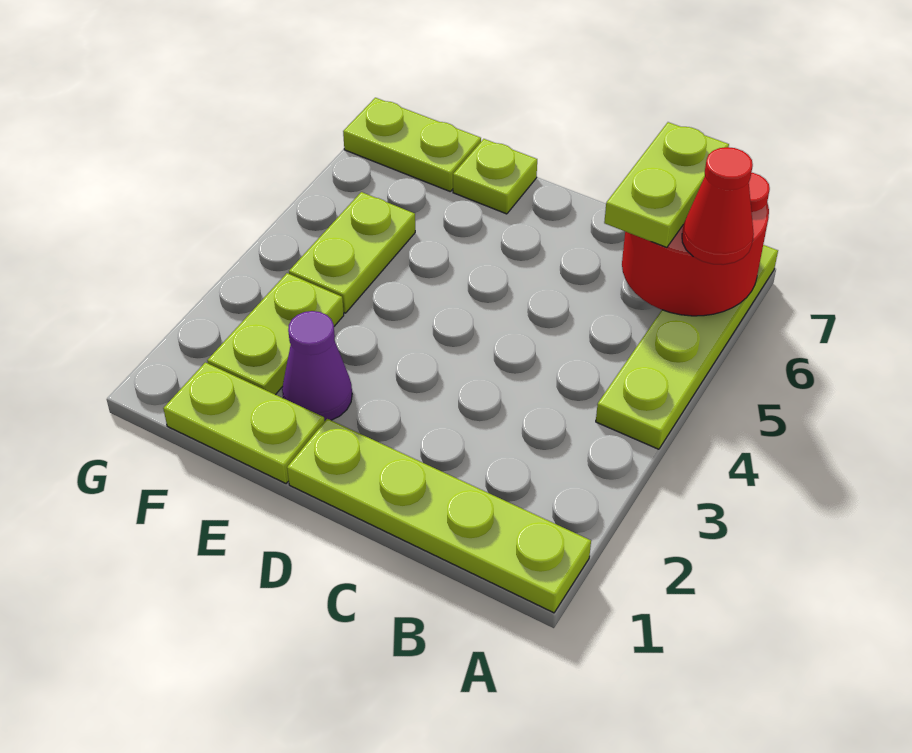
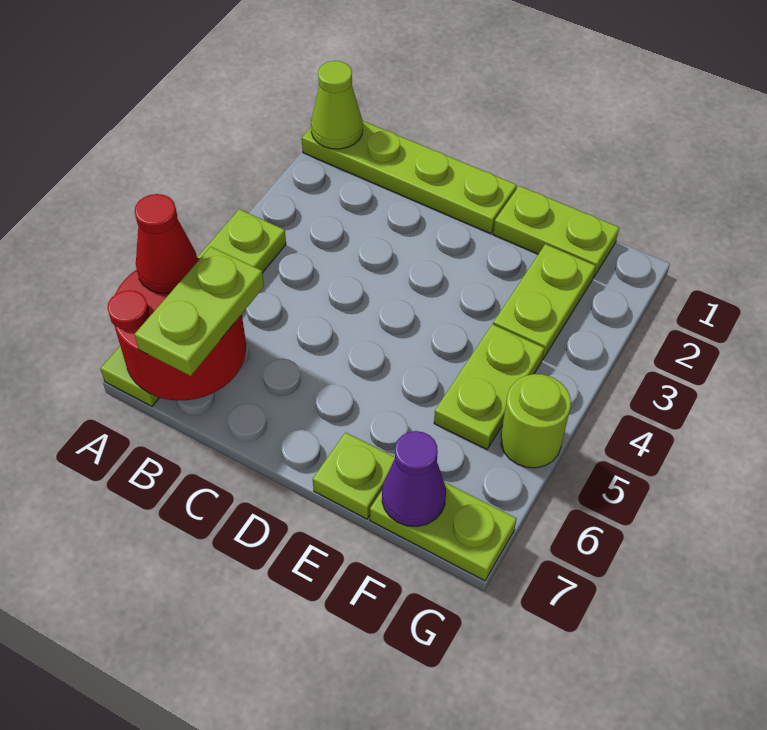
none -> lime cone A1 level 2
purple cone E2 level 1 -> purple cone F7 level 2
none -> lime round brick G5 level 1

